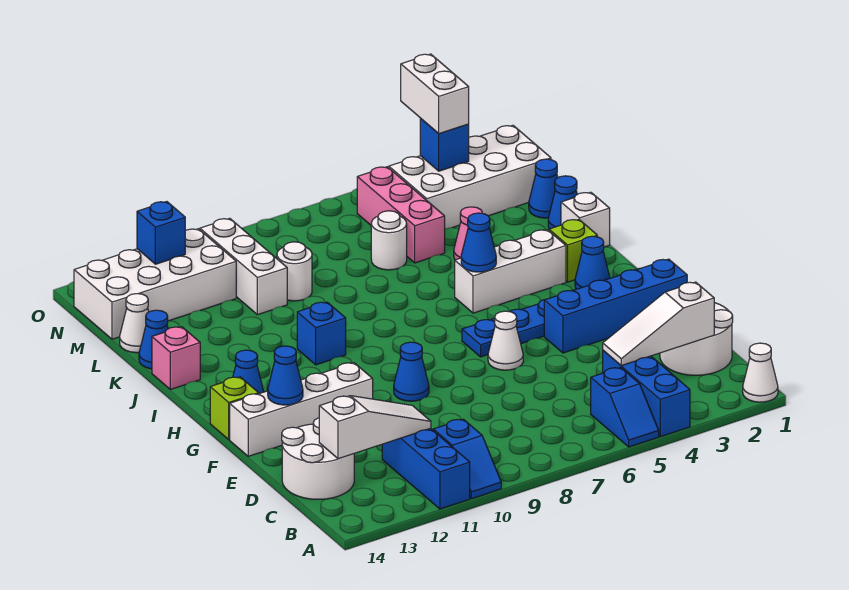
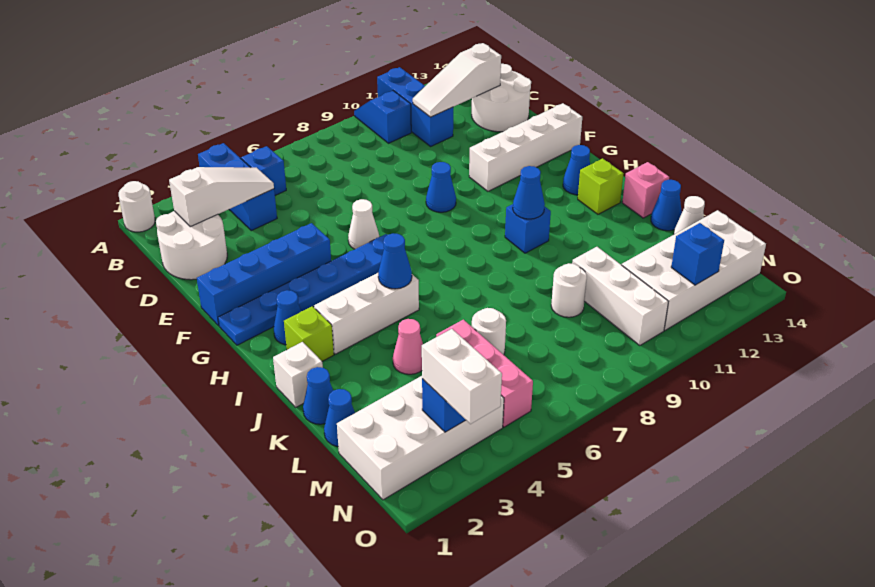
white cone A1 level 1 -> white round brick A1 level 1
blue cone F13 level 2 -> blue cone I10 level 2
lime brick G14 level 1 -> lime brick I13 level 1

